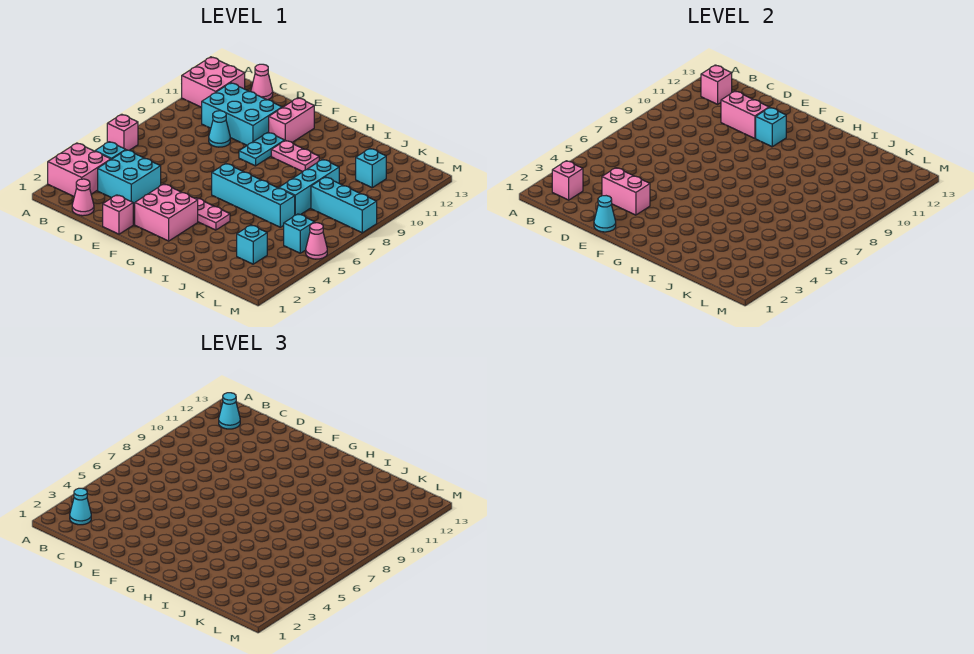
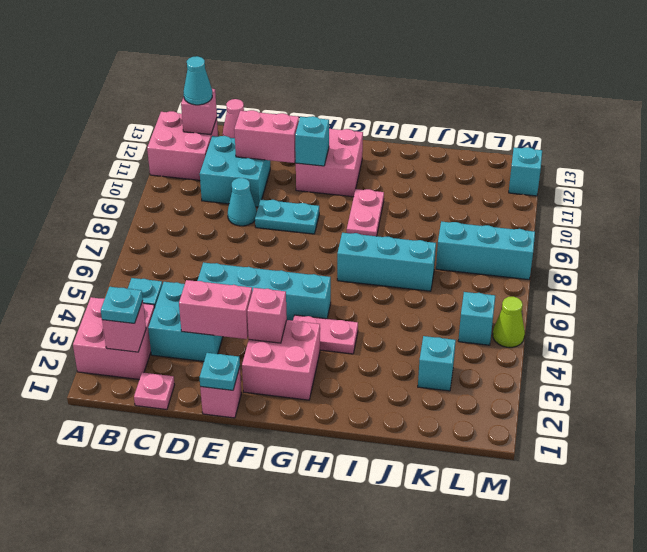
pink brick A6 level 1 -> pink brick F3 level 2
cyan cone B2 level 3 -> cyan plate B2 level 3
pink cone C1 level 1 -> pink plate C1 level 1
cyan brick C10:E11 level 1 -> cyan brick C10:D11 level 1
cyan cone E1 level 2 -> cyan plate E1 level 2
cyan plate F9:F10 level 1 -> cyan plate E9:F9 level 1
pink brick F11:F12 level 1 -> pink brick F11:G12 level 1
cyan brick G6:J6 level 1 -> cyan brick D5:G5 level 1
pink plate G10:H10 level 1 -> pink plate H9:H10 level 1
cyan brick J7:J9 level 1 -> cyan brick H7:J7 level 1
cyan brick K11 level 1 -> cyan brick M12 level 1
pink cone M5 level 1 -> lime cone M5 level 1

